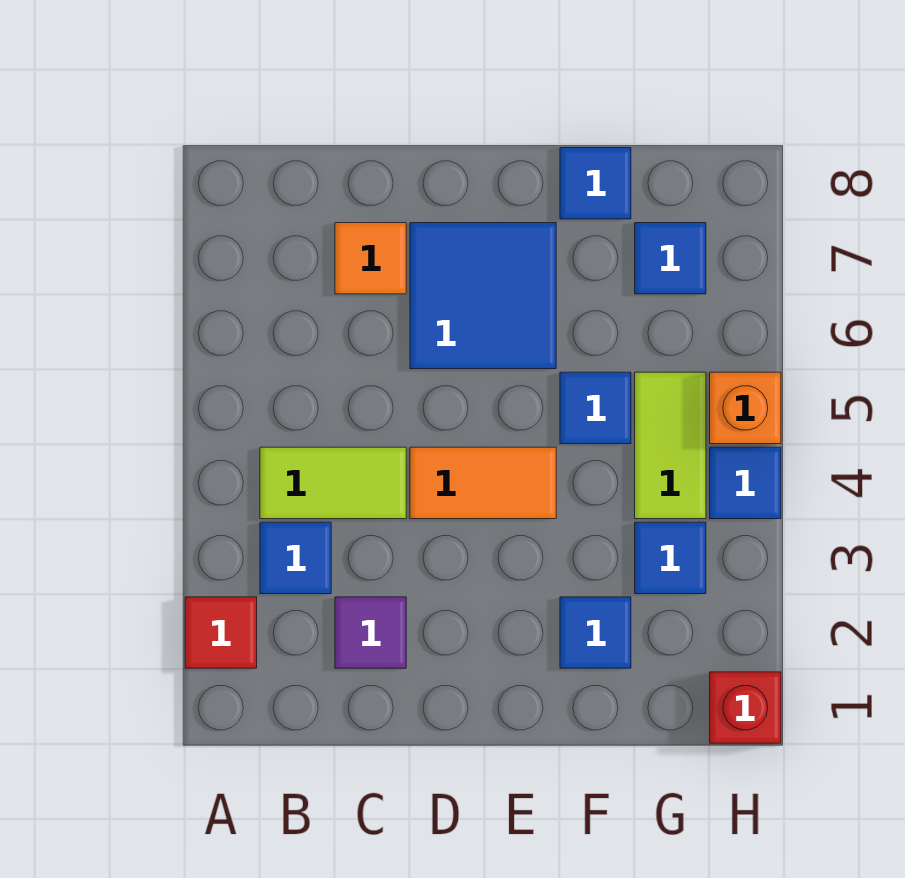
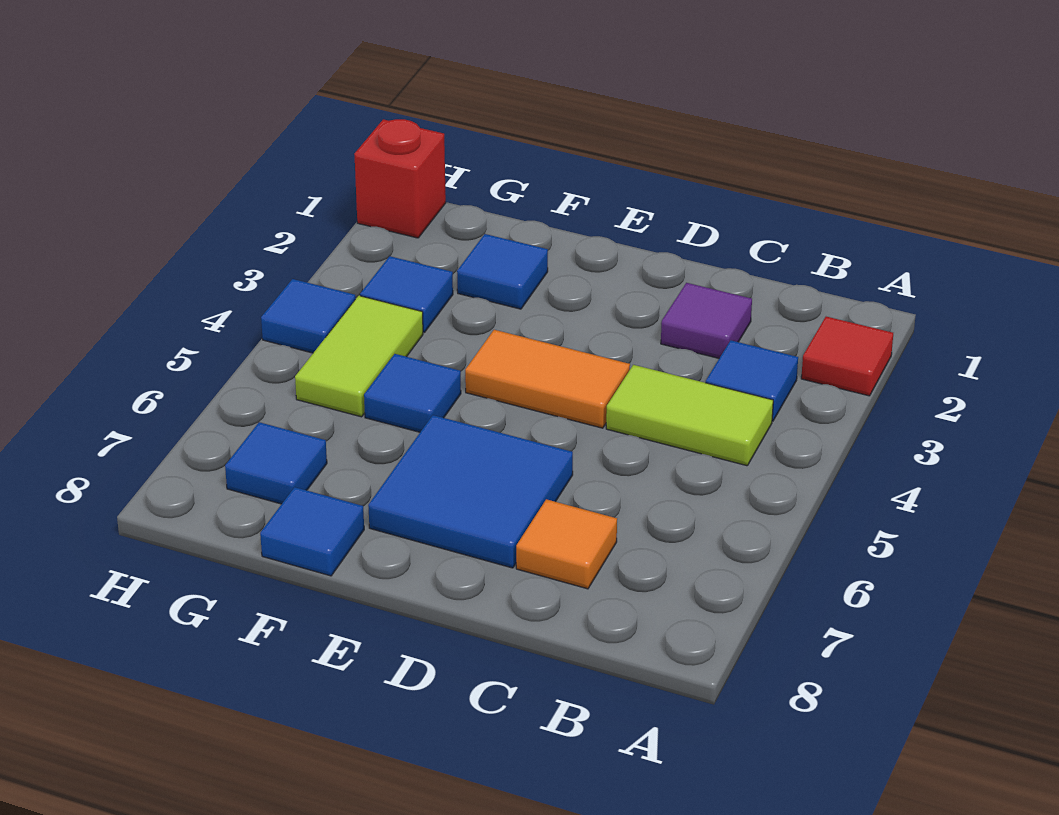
orange brick H5 level 1 -> none

